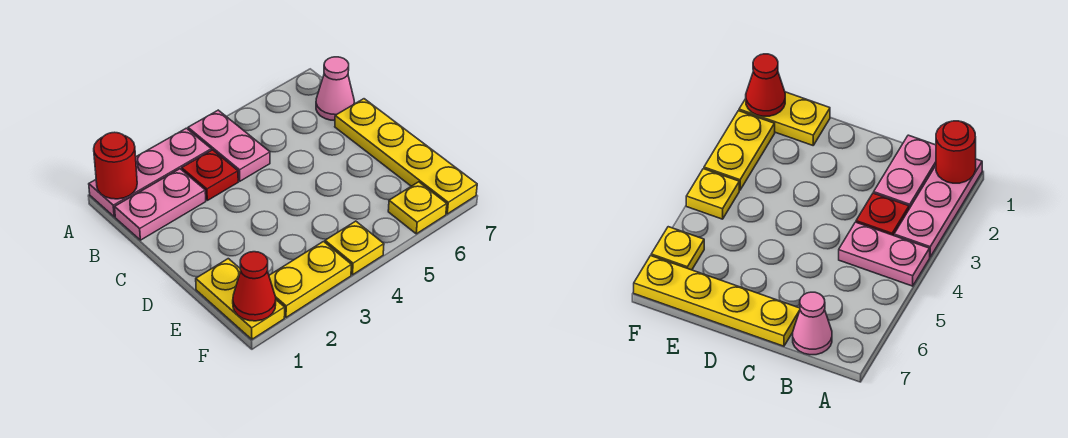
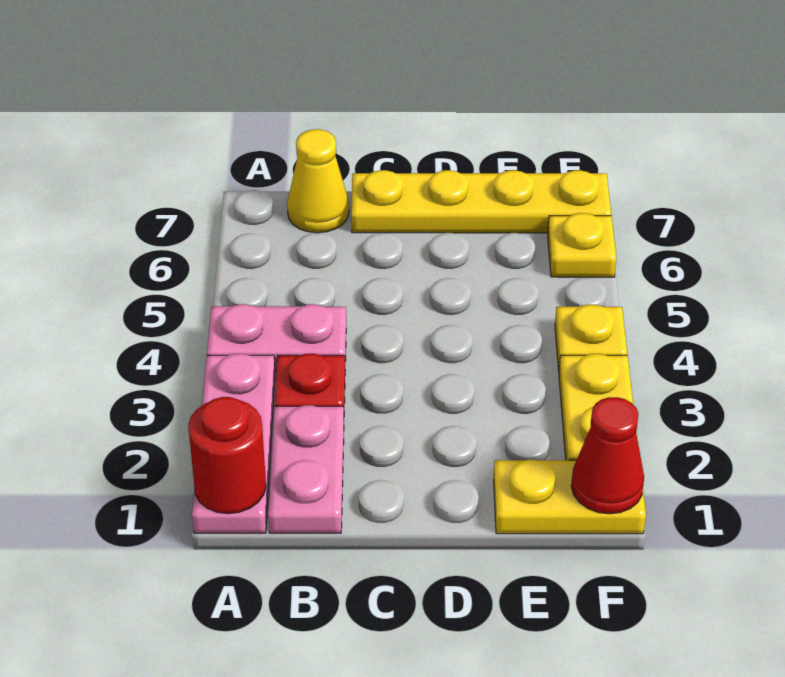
pink cone B7 level 1 -> yellow cone B7 level 1

